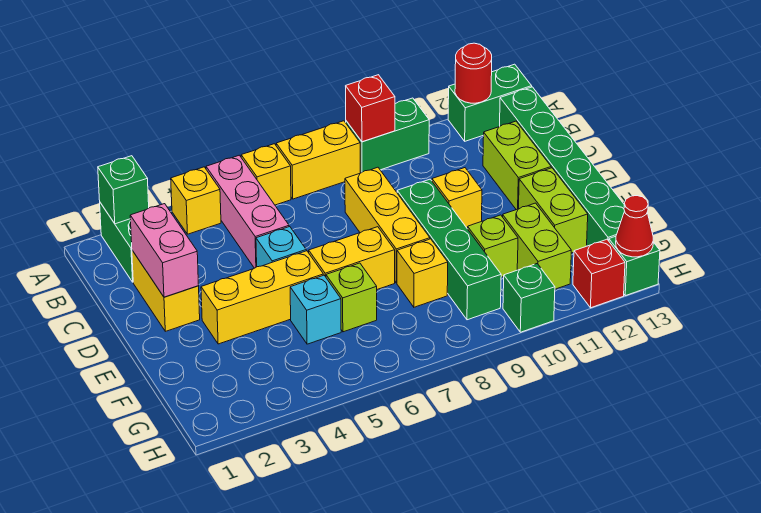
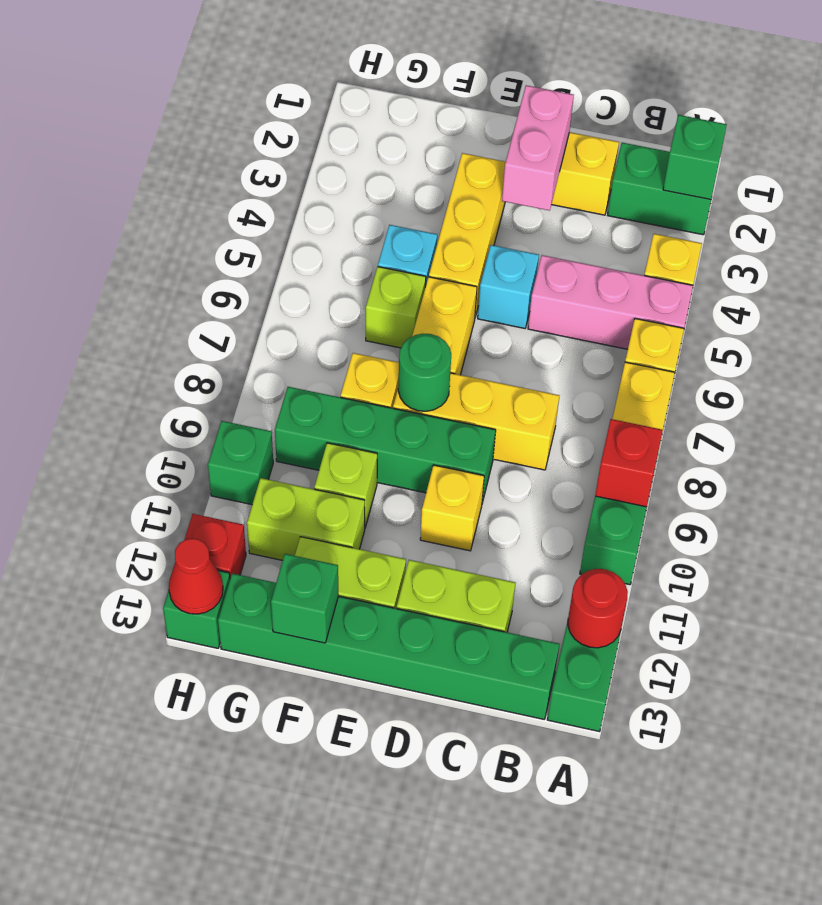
pink brick C2:D2 level 2 -> pink brick D2:D3 level 2
none -> green round brick E8 level 2
none -> green brick F13 level 2

